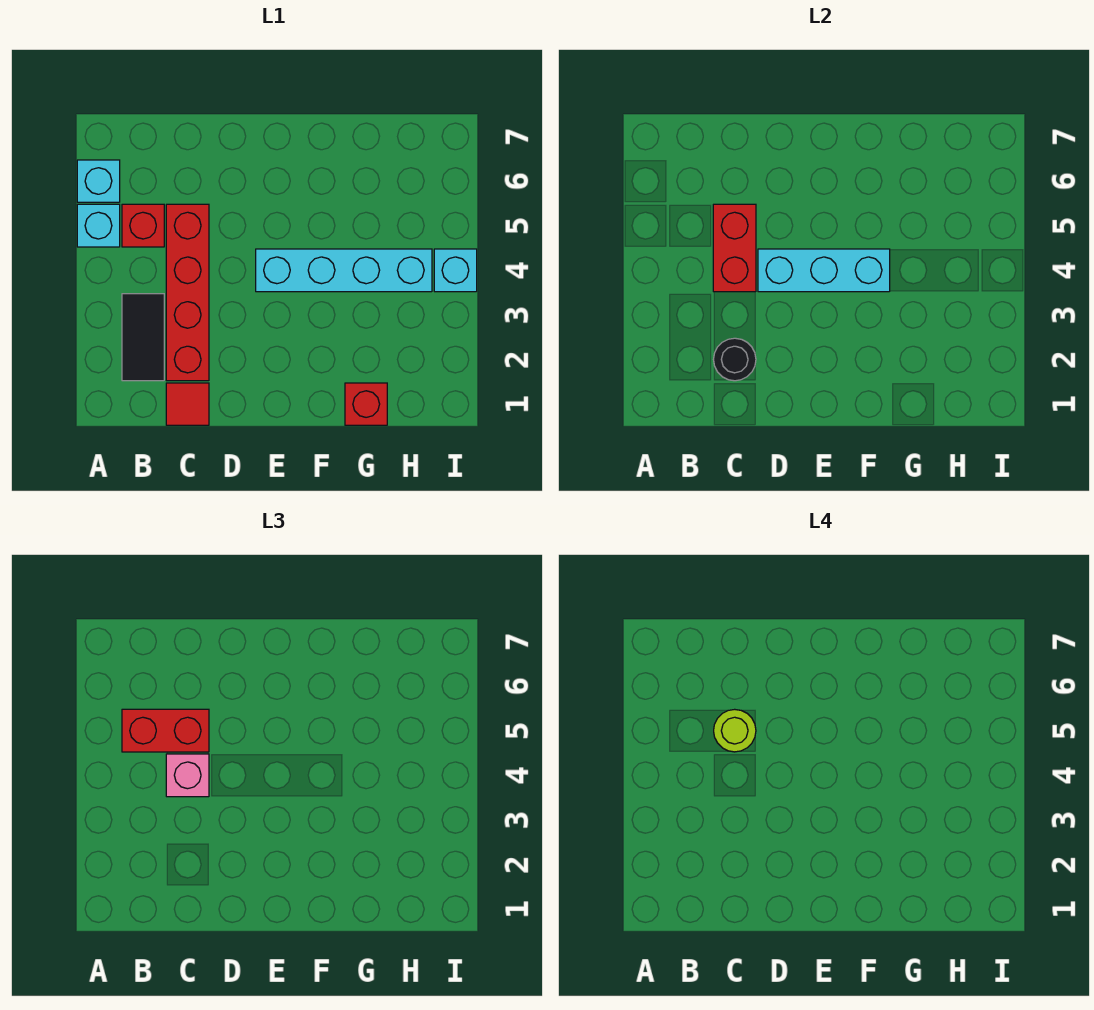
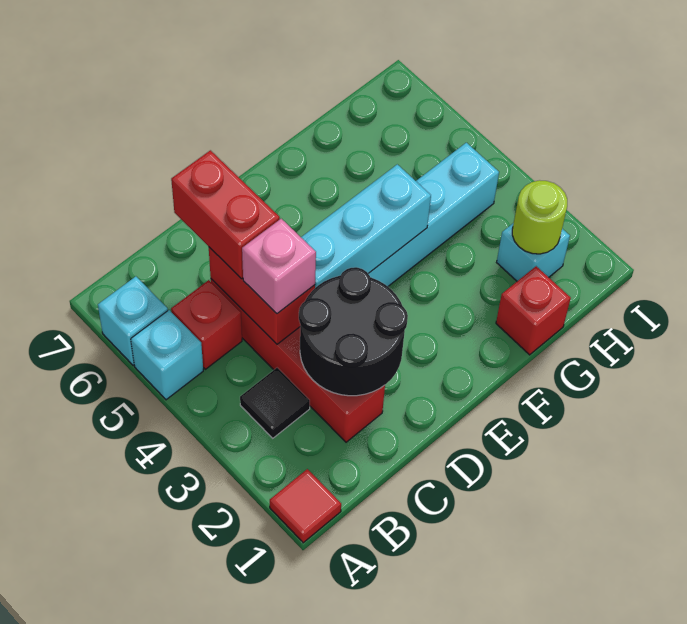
black tile B2:B3 level 1 -> black tile B3 level 1
red brick B5:C5 level 3 -> red brick C5:C6 level 3
red tile C1 level 1 -> red tile A1 level 1
black round brick C2 level 2 -> black round brick C2:D3 level 2
lime round brick C5 level 4 -> lime round brick H2 level 2
cyan brick I4 level 1 -> cyan brick H2 level 1

